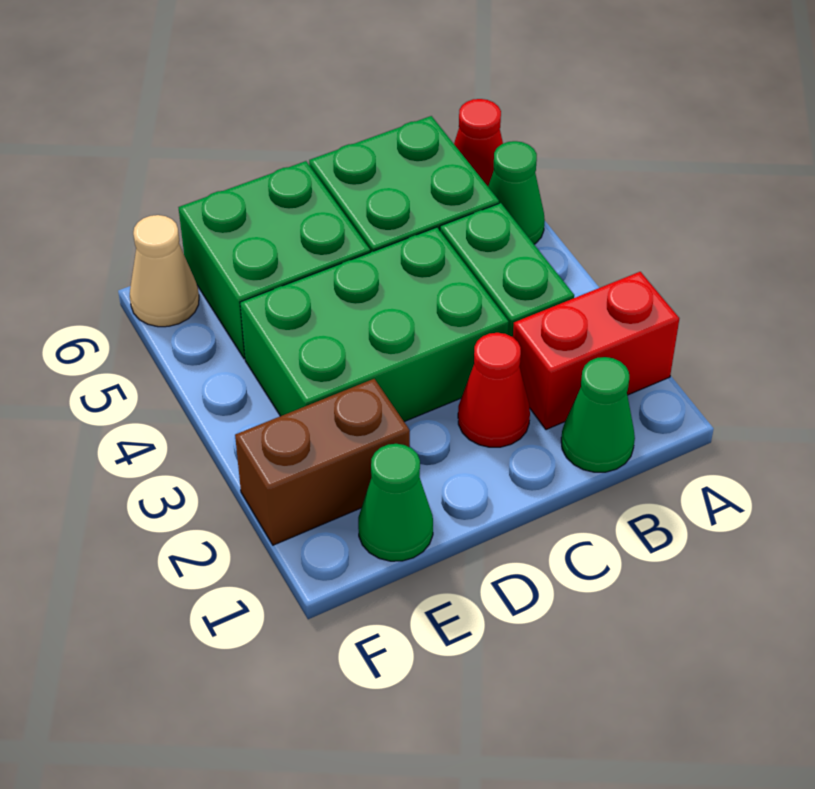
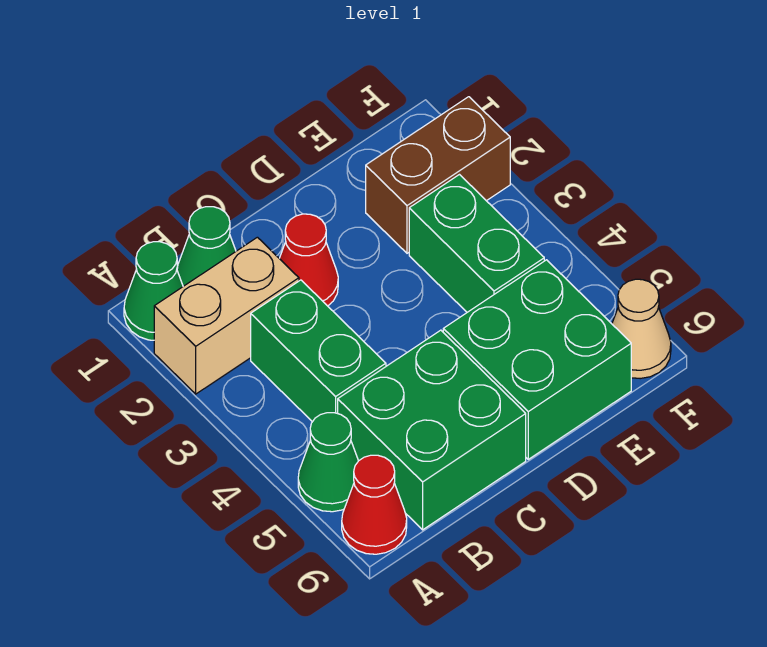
red brick A2:B2 level 1 -> tan brick A2:B2 level 1
green brick C3:E4 level 1 -> green brick E3:E4 level 1
green cone E1 level 1 -> green cone A1 level 1

